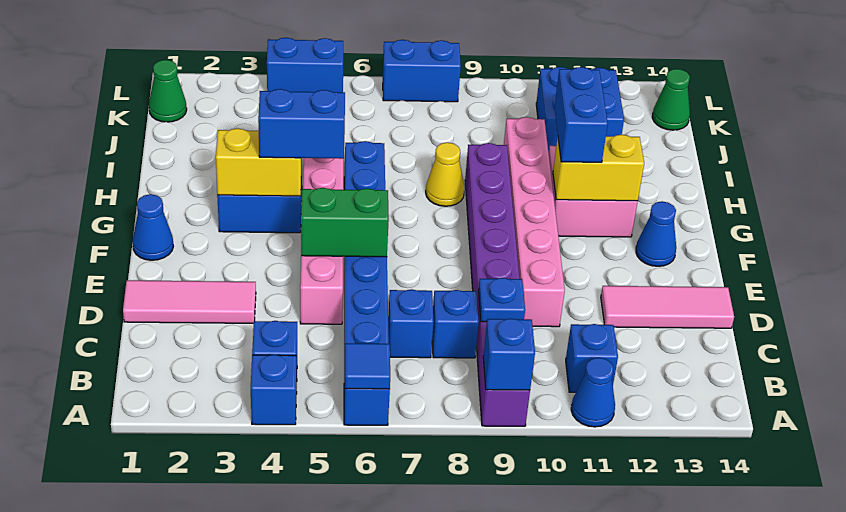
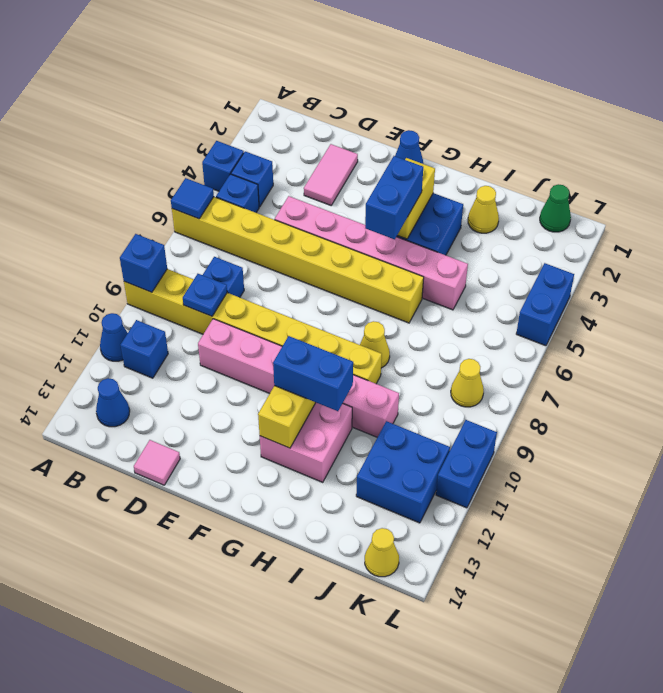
blue brick A6:H6 level 1 -> yellow brick A6:H6 level 1
purple brick A9:H9 level 1 -> yellow brick A9:H9 level 1
blue brick C7 level 1 -> blue brick B5 level 1
pink tile D1:D3 level 1 -> pink tile D2:D3 level 1
pink tile D12:D14 level 1 -> pink tile D14 level 1
green brick E5:E6 level 2 -> none
blue cone F13 level 1 -> blue cone B13 level 1
none -> yellow cone I2 level 1
none -> yellow cone K8 level 1
green cone K14 level 1 -> yellow cone K14 level 1
blue brick L7:L8 level 1 -> blue brick L10:L11 level 1

